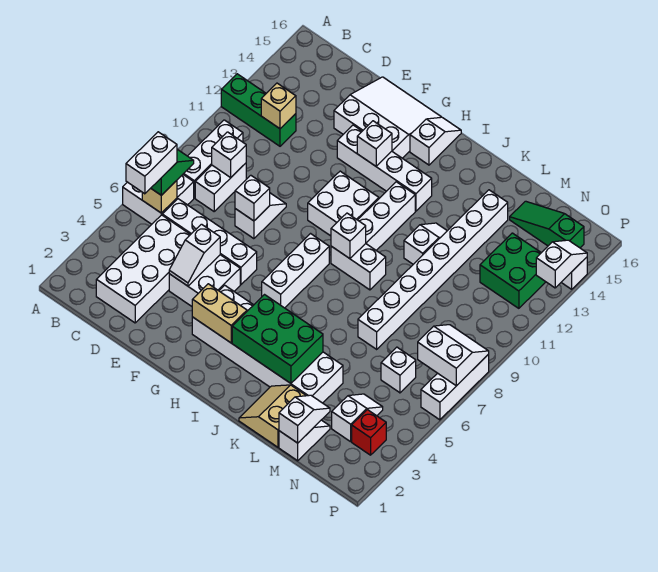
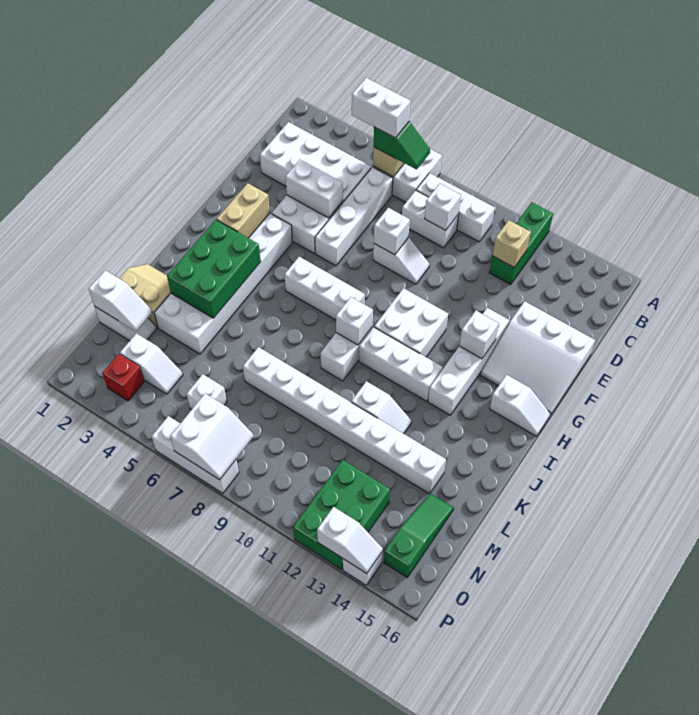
white slope E4:E5 level 2 top 5 -> white brick E4:E5 level 2
white slope E14:G16 level 1 top 14 -> white slope E14:G16 level 1 top E
green brick N12:O13 level 1 -> green brick N12:P13 level 1

